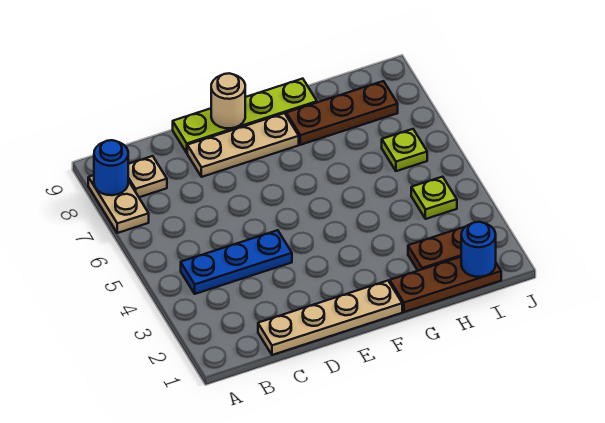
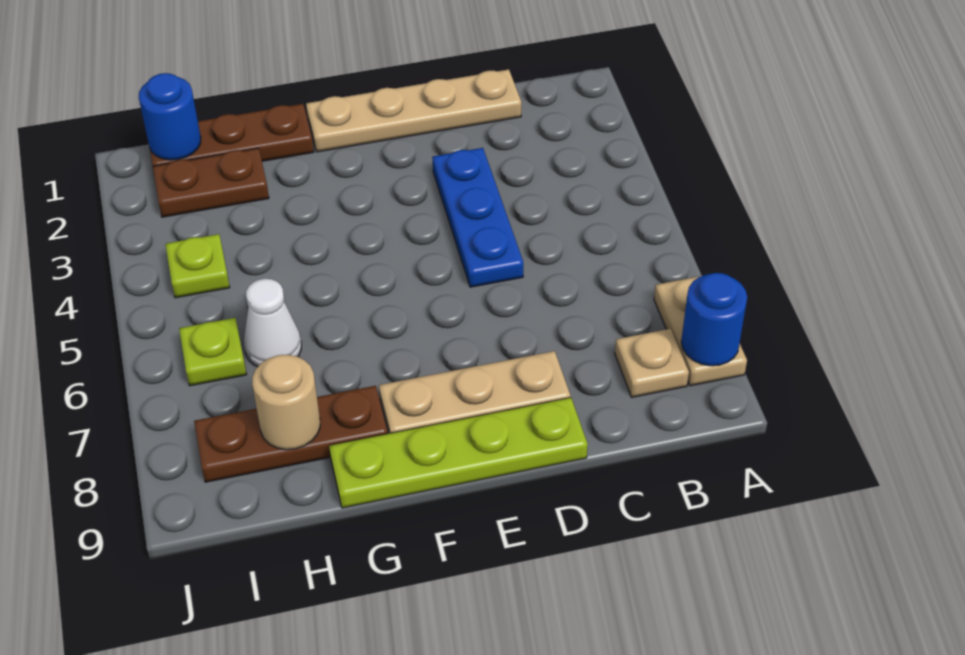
blue plate B4:D4 level 1 -> blue plate D3:D5 level 1
tan round brick E9 level 2 -> tan round brick H8 level 2
none -> white cone H6 level 1

